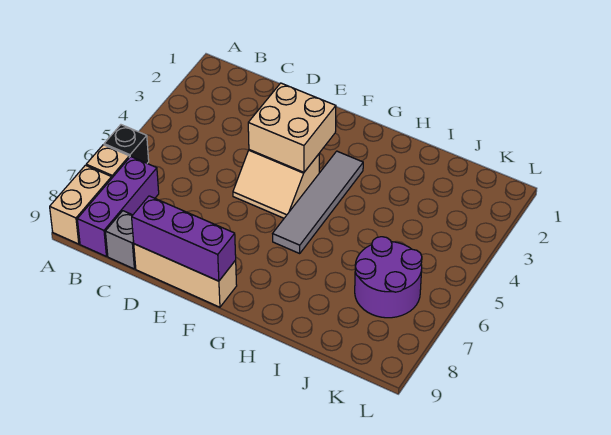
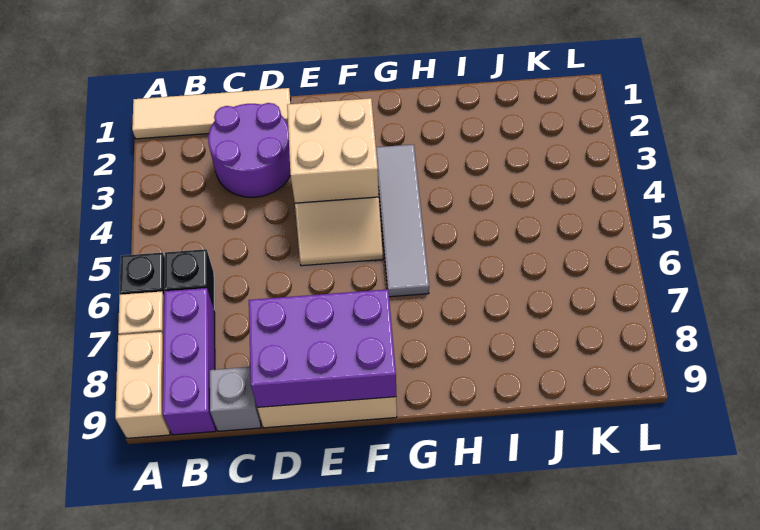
none -> tan tile A1:D1 level 1
none -> black brick B6 level 1
purple brick D9:F9 level 2 -> purple brick D8:F9 level 2
purple round brick J6:K7 level 1 -> purple round brick C2:D3 level 1

